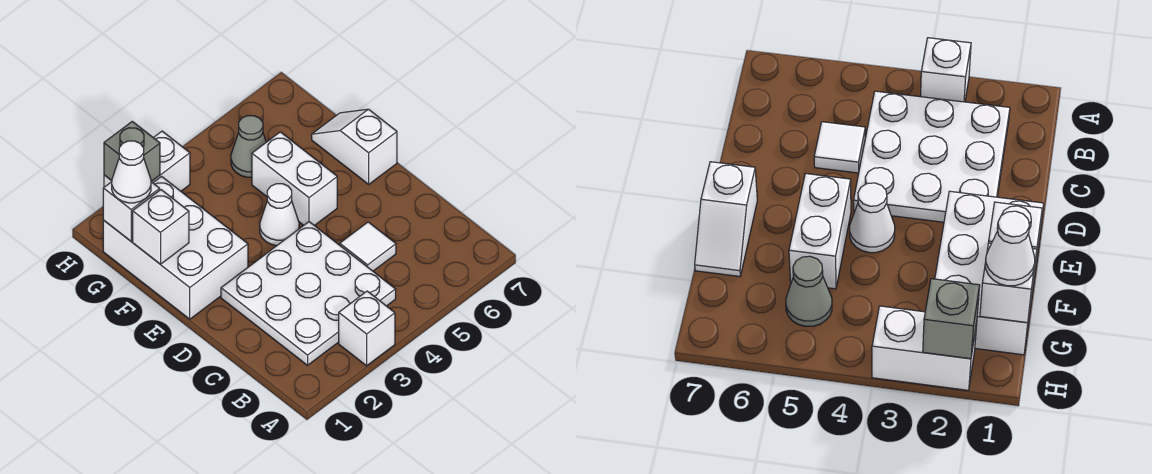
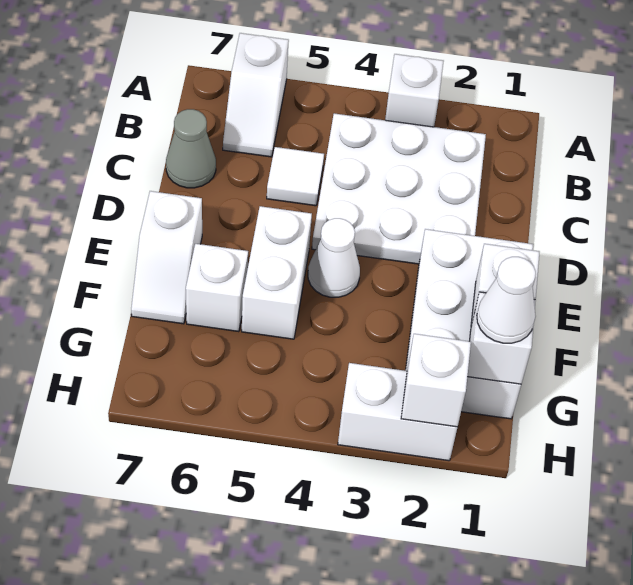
none -> white slope A6:B6 level 1 top A
none -> white brick F6 level 1
grey cone G5 level 1 -> grey cone C7 level 1
grey brick H2 level 2 -> white brick H2 level 2

